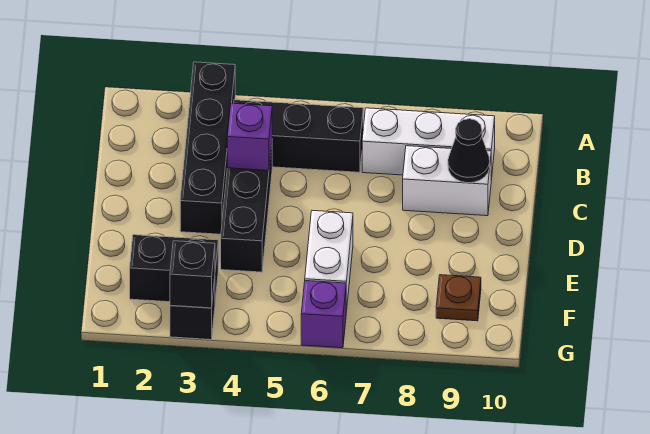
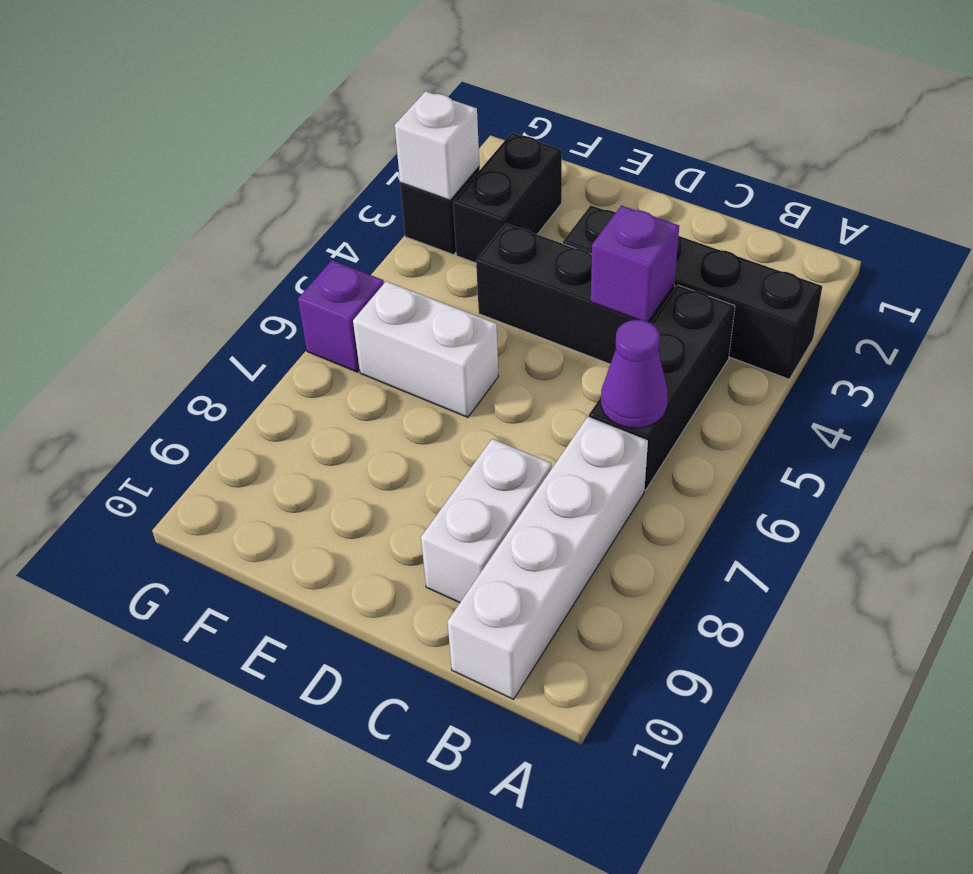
none -> purple cone B6 level 2
white brick B7:B9 level 1 -> white brick B7:B10 level 1
black cone C9 level 2 -> none
brown plate F9 level 1 -> none
black brick G3 level 2 -> white brick G3 level 2

